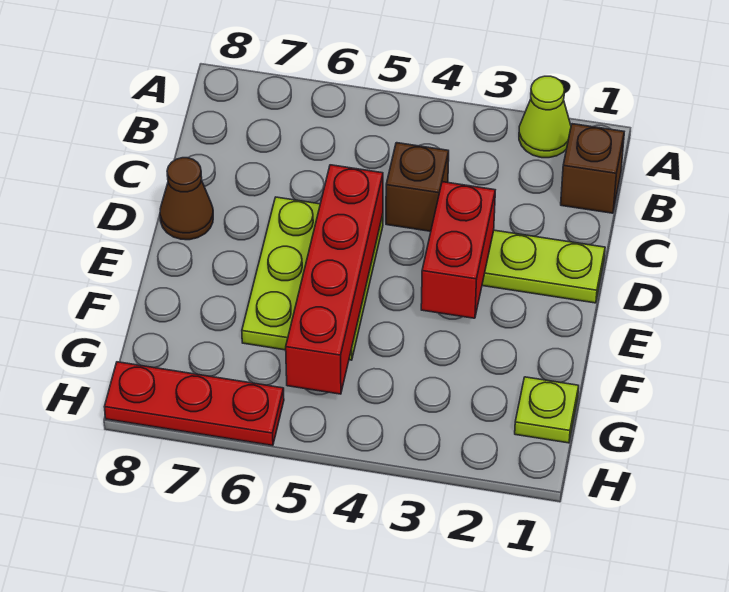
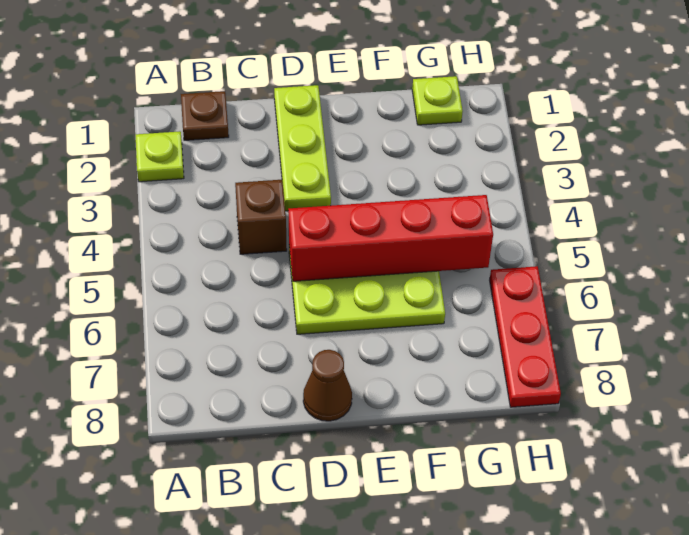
lime cone A2 level 1 -> lime plate A2 level 1
brown brick B1 level 1 -> brown plate B1 level 1
red brick D3:E3 level 2 -> none

